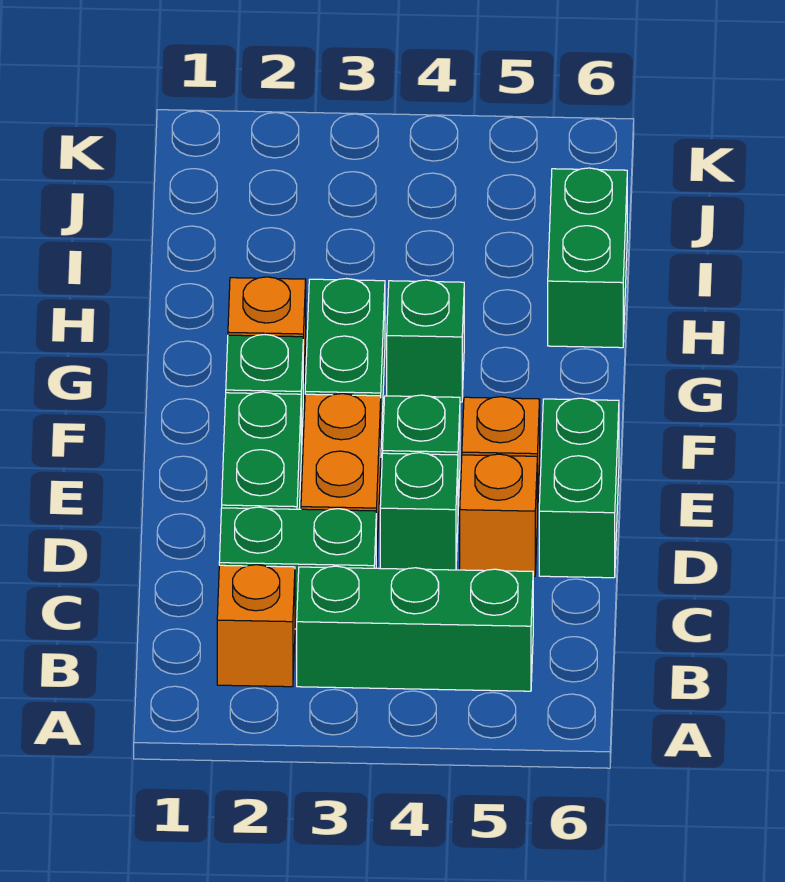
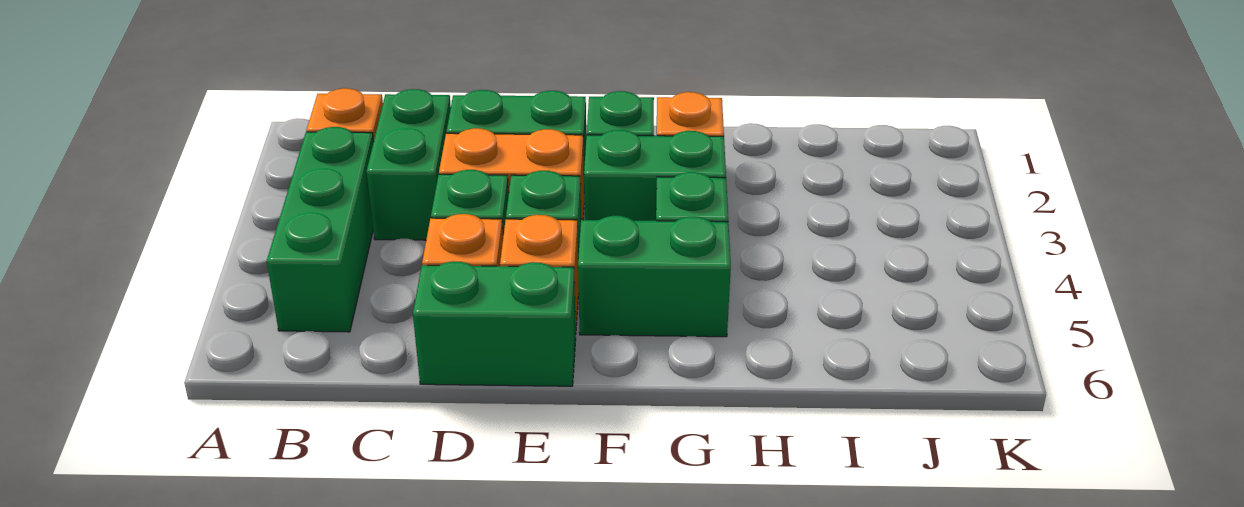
green brick H6:I6 level 1 -> green brick F5:G5 level 1

